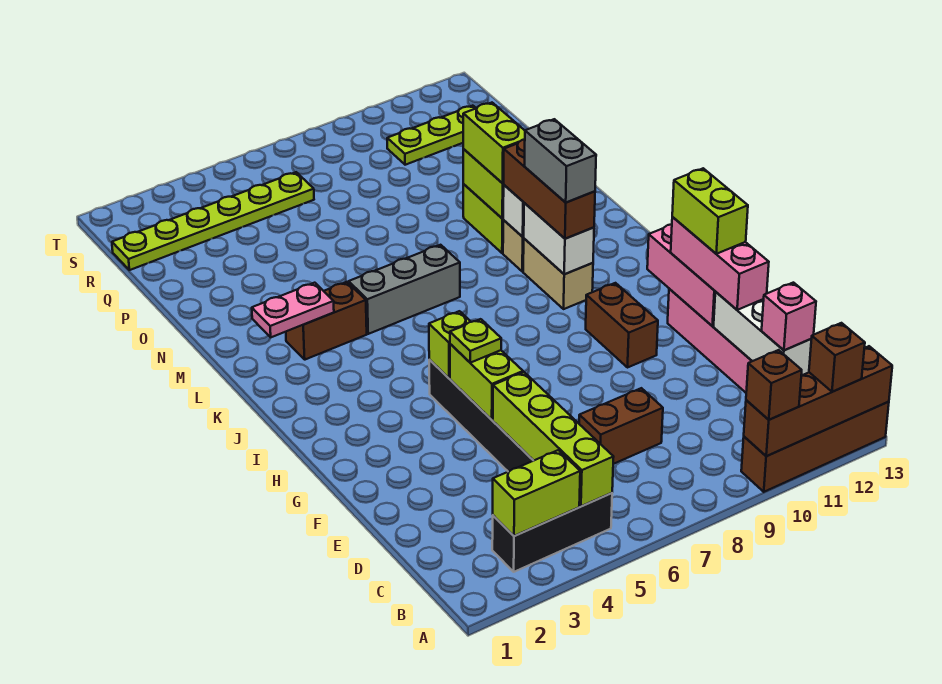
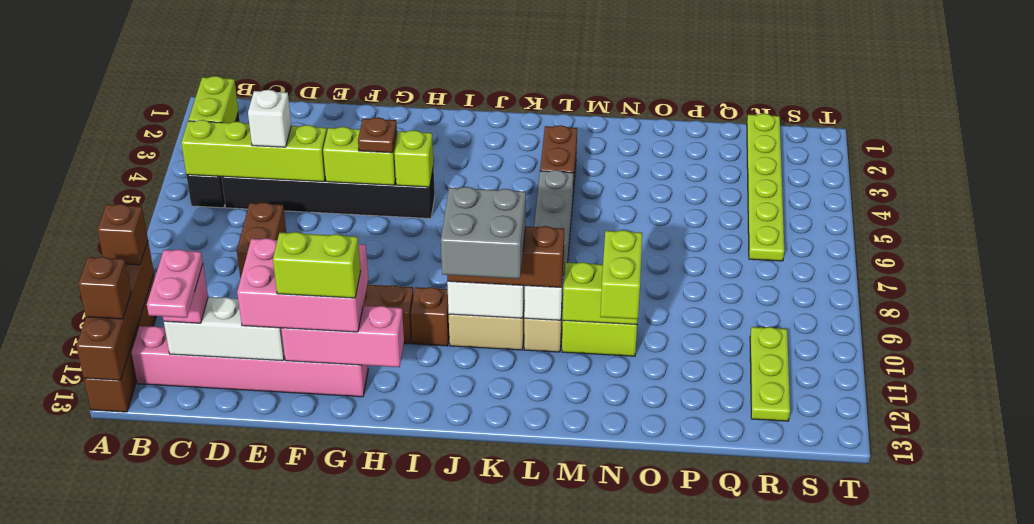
none -> white brick D5 level 3
pink brick E12:G12 level 3 -> pink brick E11:G12 level 3
lime plate G5 level 3 -> brown plate G5 level 3
none -> brown brick I10 level 1
grey brick J10:K10 level 4 -> grey brick J10:K11 level 4
pink plate L2:L3 level 2 -> pink plate C12:C13 level 4
lime brick M10:N10 level 3 -> lime brick N10:N11 level 3

